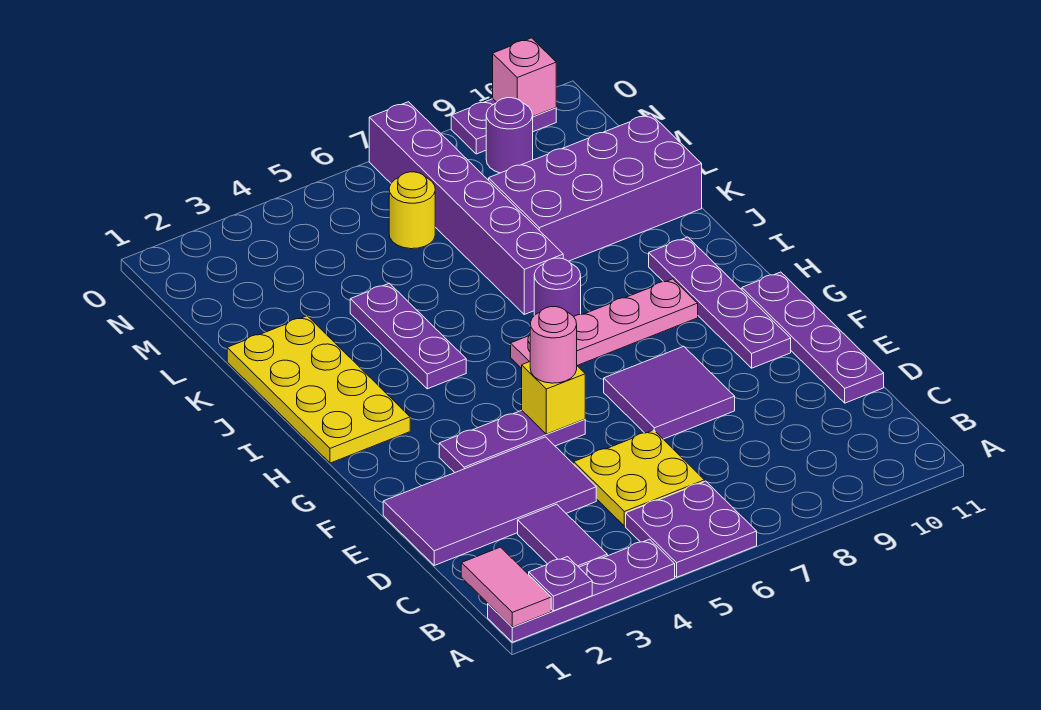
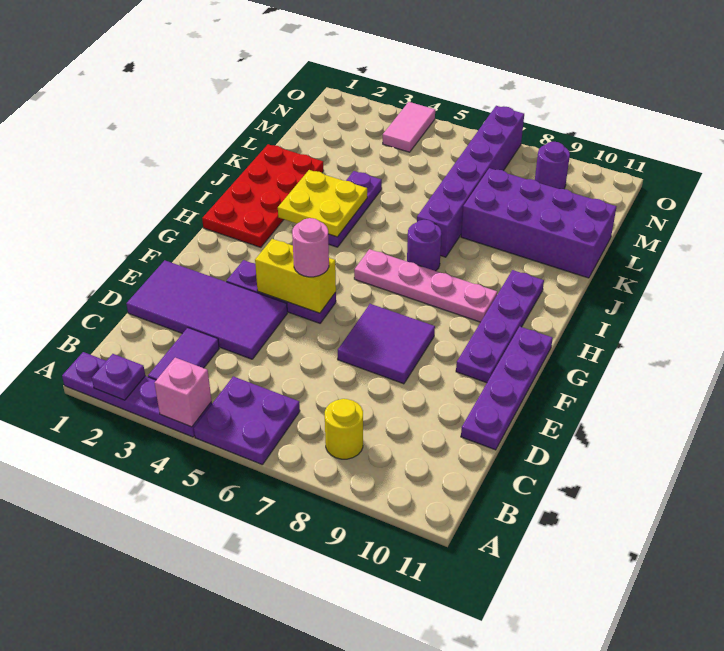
pink tile A1:B1 level 2 -> pink tile N4:O4 level 1
yellow plate C5:D6 level 1 -> yellow plate I3:J4 level 2
yellow brick F5 level 2 -> yellow brick F4:F5 level 2
yellow plate H1:K2 level 1 -> red plate H1:K2 level 1
yellow round brick M6 level 1 -> yellow round brick B8 level 1
purple plate O9:O10 level 1 -> none
pink brick O10 level 2 -> pink brick A4 level 2

